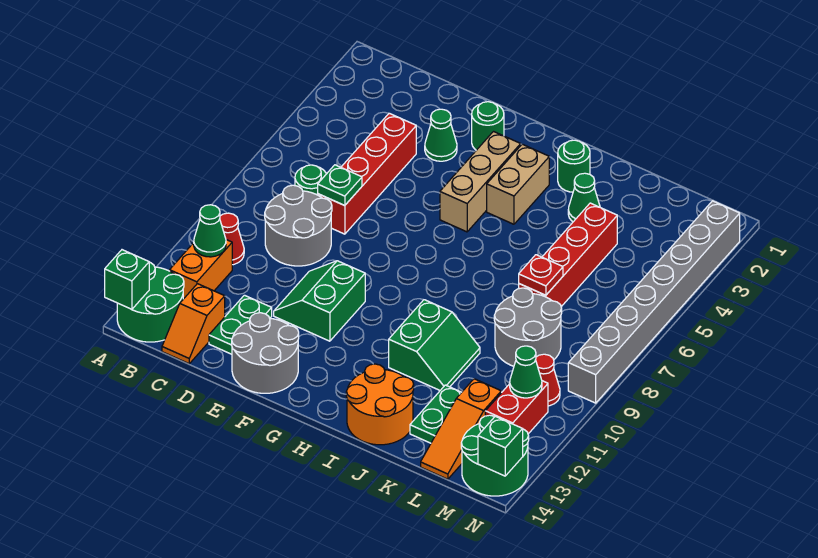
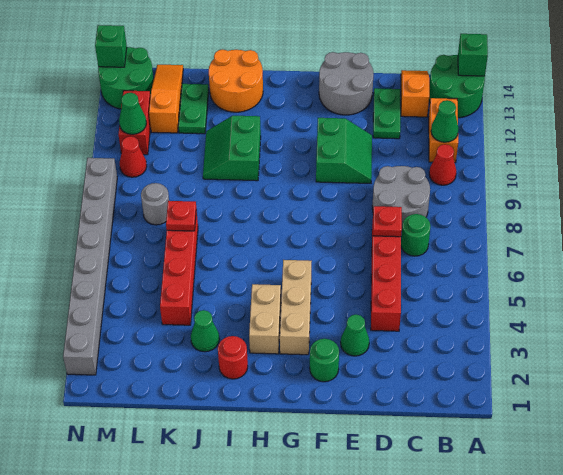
green plate D7 level 2 -> red plate D7 level 2
green round brick I2 level 1 -> red round brick I2 level 1
grey round brick K8:L9 level 1 -> grey round brick L8 level 1

